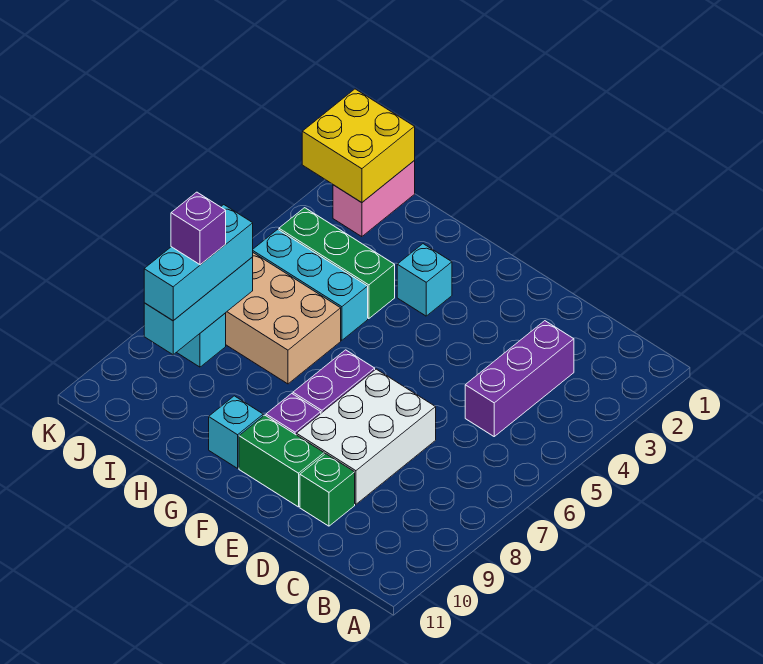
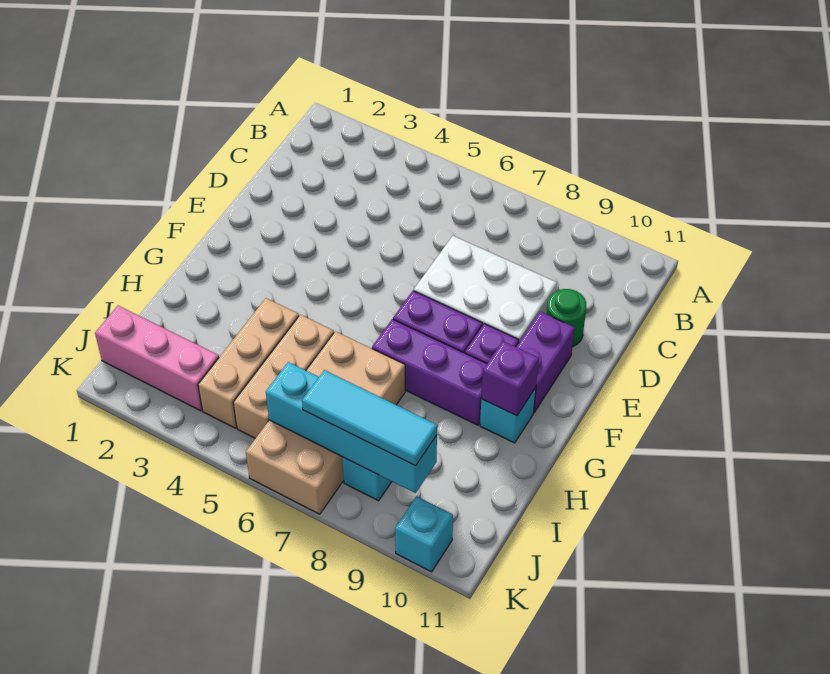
purple brick C3:C5 level 1 -> purple brick G7:G9 level 1
green brick D10 level 1 -> green round brick D10 level 1
green brick E10:F10 level 1 -> purple brick E10:F10 level 1
cyan brick G3 level 1 -> cyan brick K10 level 1
green brick H4:J4 level 1 -> tan brick H4:J4 level 1
cyan brick H5:J5 level 1 -> tan brick H5:J5 level 1
pink brick J1:J2 level 1 -> pink brick J1:J3 level 1
yellow brick J1:K2 level 2 -> none
cyan brick J7:J9 level 2 -> cyan brick J6:J9 level 2
cyan brick J7:J9 level 3 -> cyan tile J7:J9 level 3
purple brick J8 level 4 -> purple brick G10 level 2

